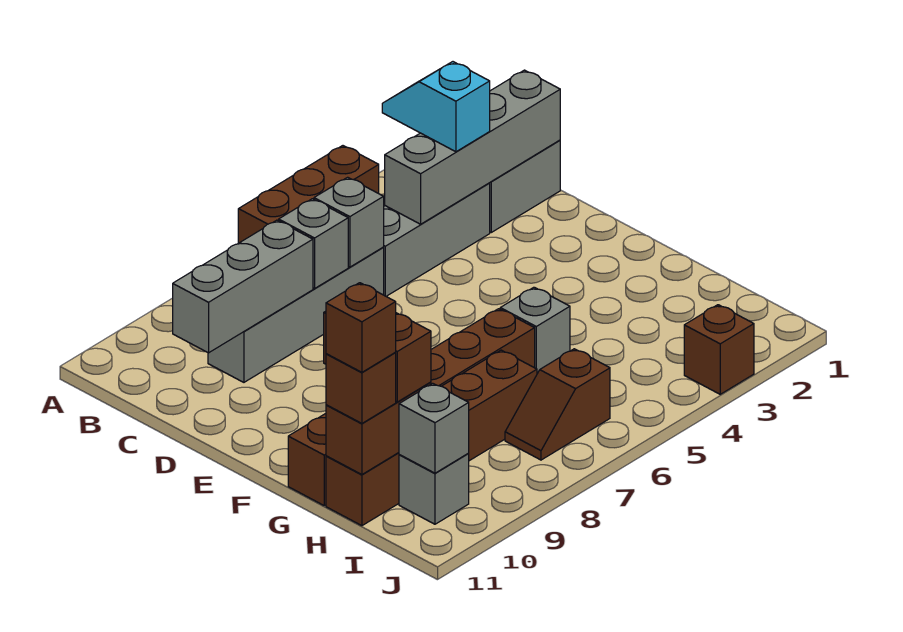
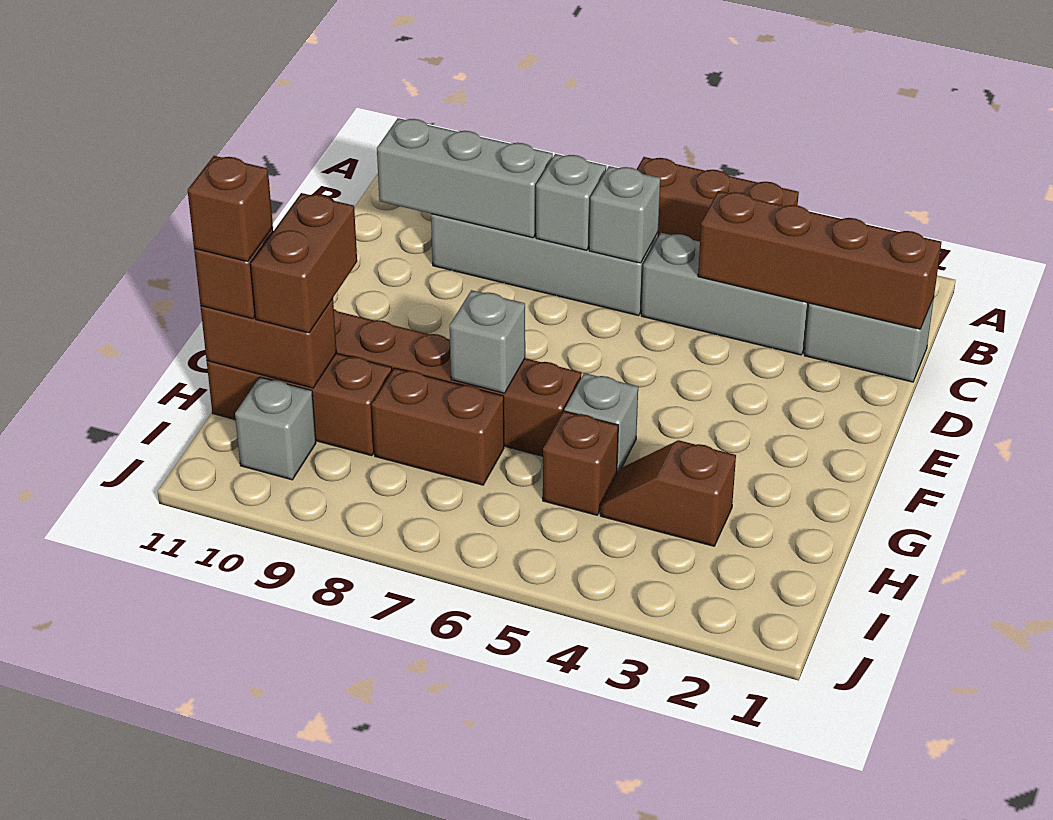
cyan slope B3:C3 level 3 top C -> none
grey brick C1:C4 level 2 -> brown brick C1:C4 level 2
brown slope I6:I7 level 1 top 6 -> brown slope H3:H4 level 1 top 3
grey brick I10 level 2 -> grey brick G7 level 2
brown brick J3 level 1 -> brown brick H5 level 1

